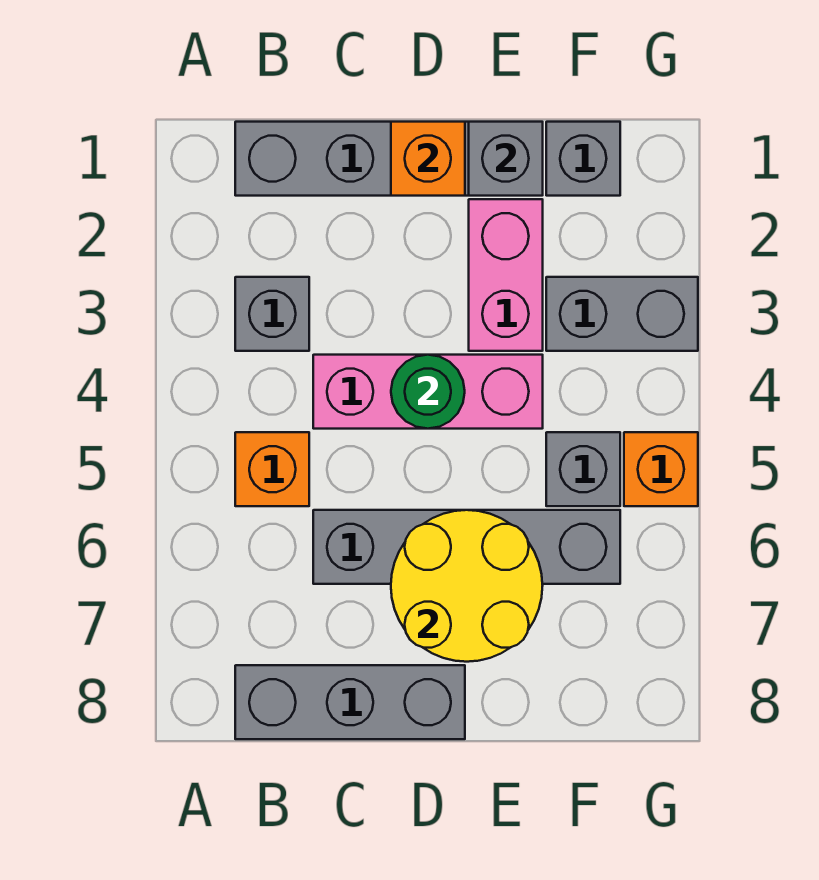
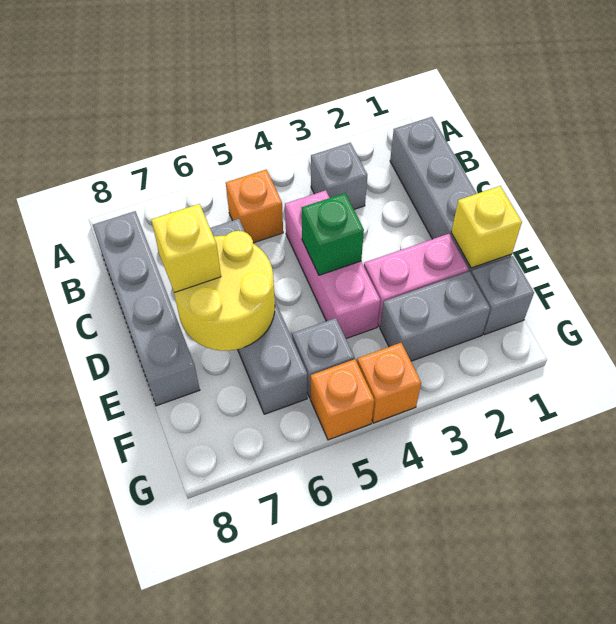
grey brick B8:D8 level 1 -> grey brick B8:E8 level 1
orange brick D1 level 2 -> orange brick G4 level 1
green round brick D4 level 2 -> green brick D4 level 2
none -> yellow brick D7 level 3
grey brick E1 level 2 -> yellow brick E1 level 2
grey brick F3:G3 level 1 -> grey brick F2:F3 level 1

